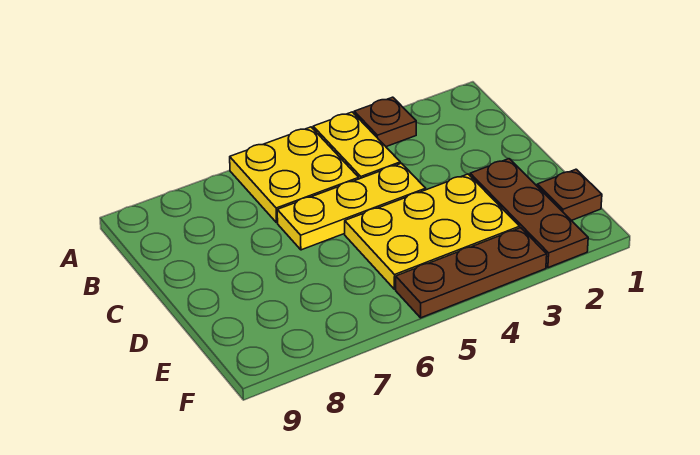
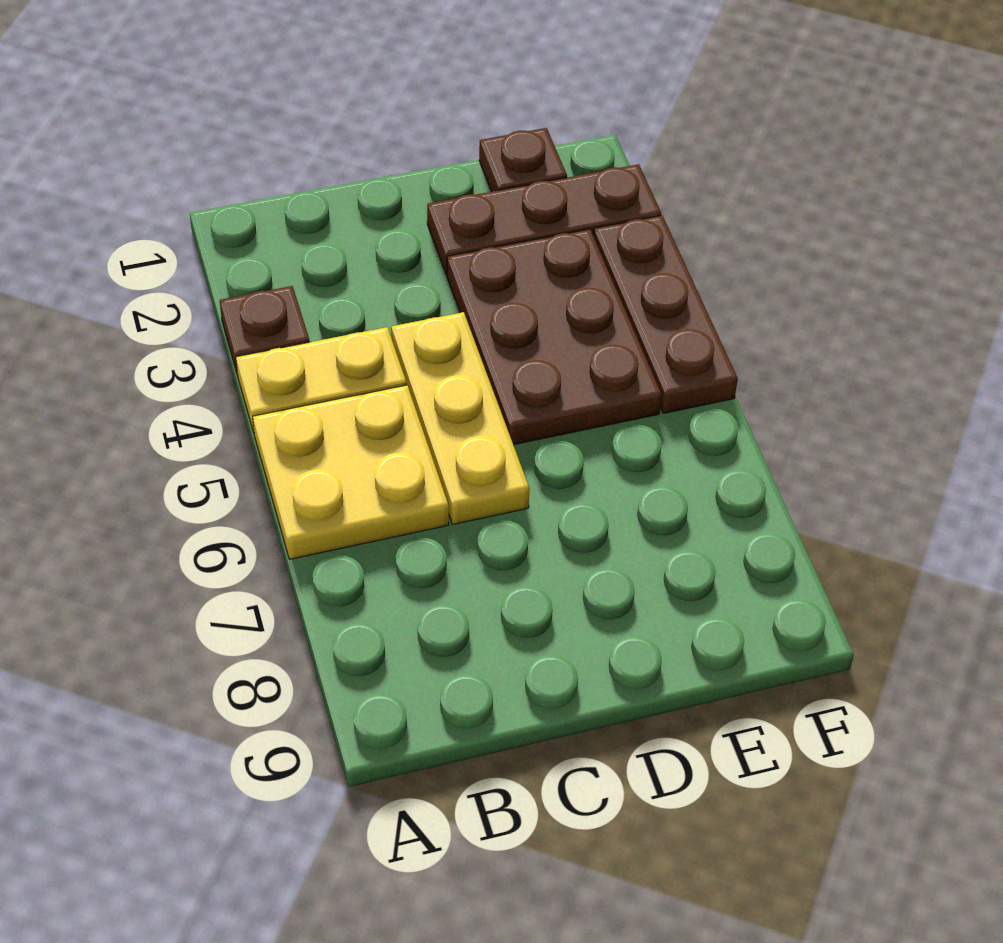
yellow plate D3:E5 level 1 -> brown plate D3:E5 level 1

